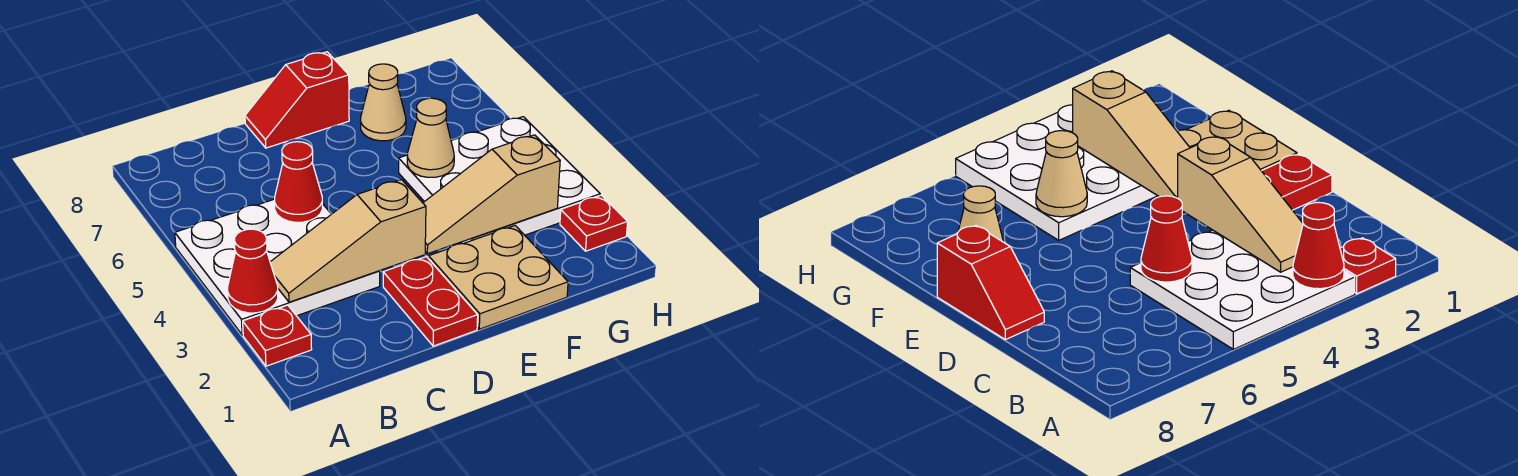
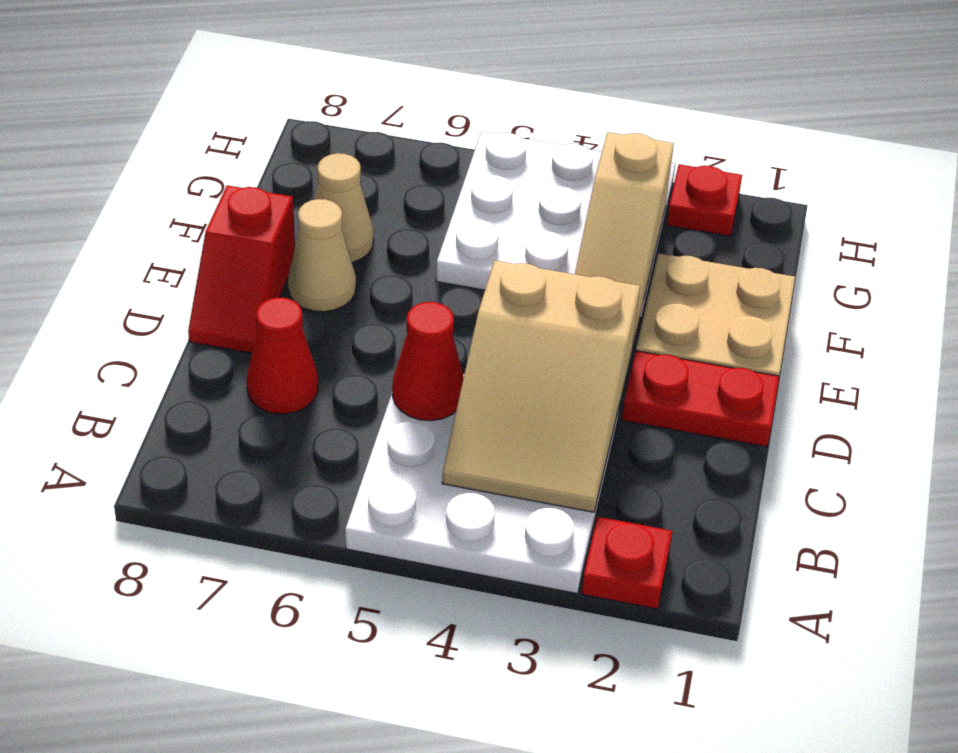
red cone A3 level 2 -> red cone C7 level 1
tan slope B3:D3 level 2 top D -> tan slope B3:D4 level 2 top D
tan cone F5 level 2 -> tan cone E7 level 1

